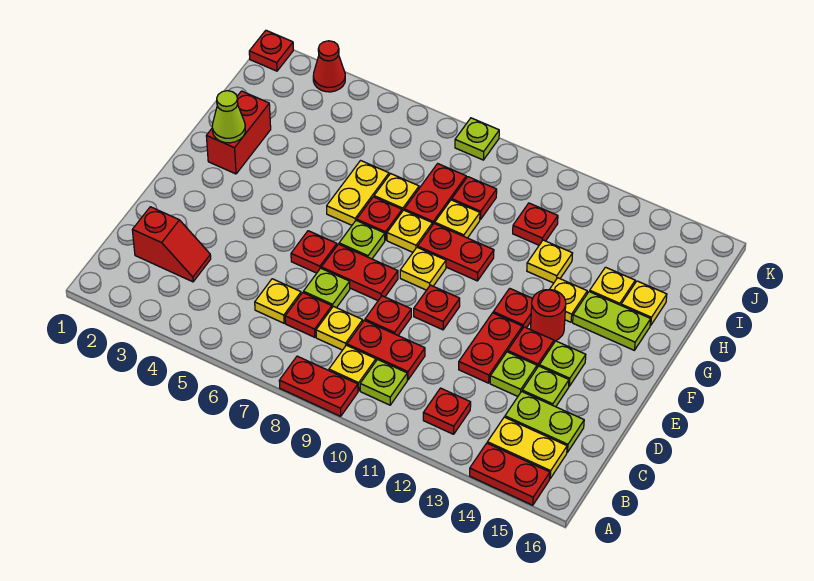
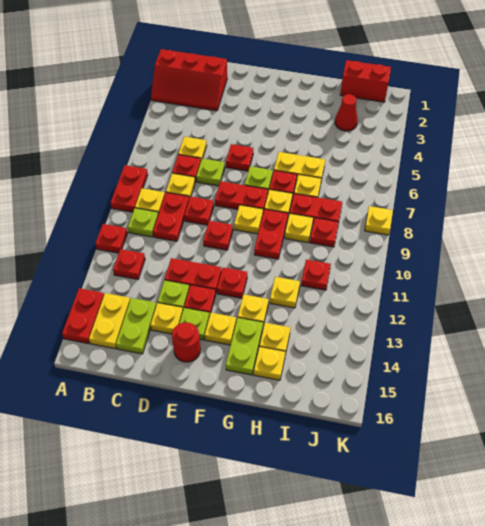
red slope C2:C3 level 1 top 2 -> red slope A2:C3 level 1 top 2
lime plate D14 level 1 -> yellow plate D14 level 1
red plate E7:E8 level 1 -> red plate E8:F8 level 1
red round brick F13 level 1 -> red round brick E15 level 1
none -> yellow plate F14 level 1
red brick G2:H2 level 1 -> red brick I1:J1 level 1
lime cone G2 level 2 -> none
red plate K1 level 1 -> red plate A11 level 1
red cone K3 level 1 -> red cone I3 level 1
lime plate K8 level 1 -> yellow plate K8 level 1

